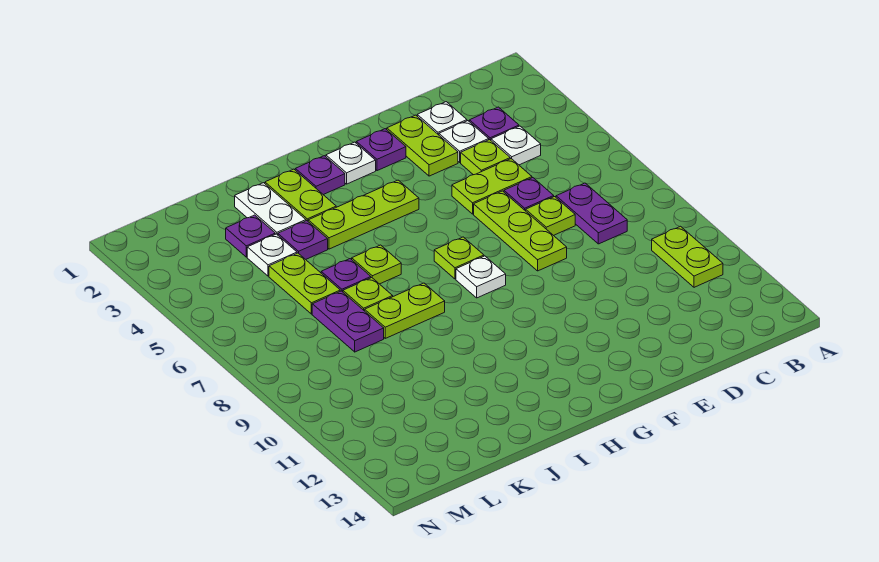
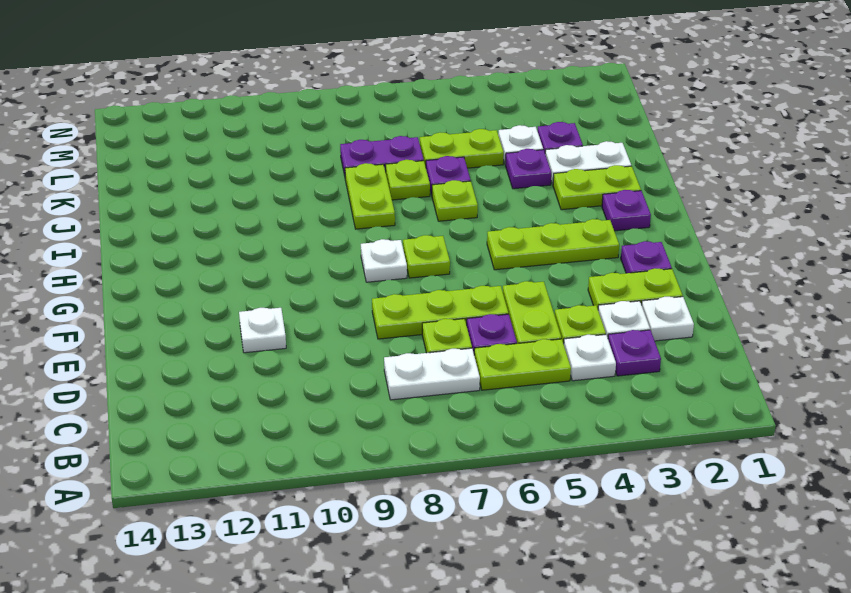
lime plate B10:B11 level 1 -> lime plate C5:C6 level 1
purple plate C7:C8 level 1 -> white plate C7:C8 level 1
white plate G2 level 1 -> white plate E11 level 1
lime plate G4:I4 level 1 -> lime plate G3:G5 level 1

